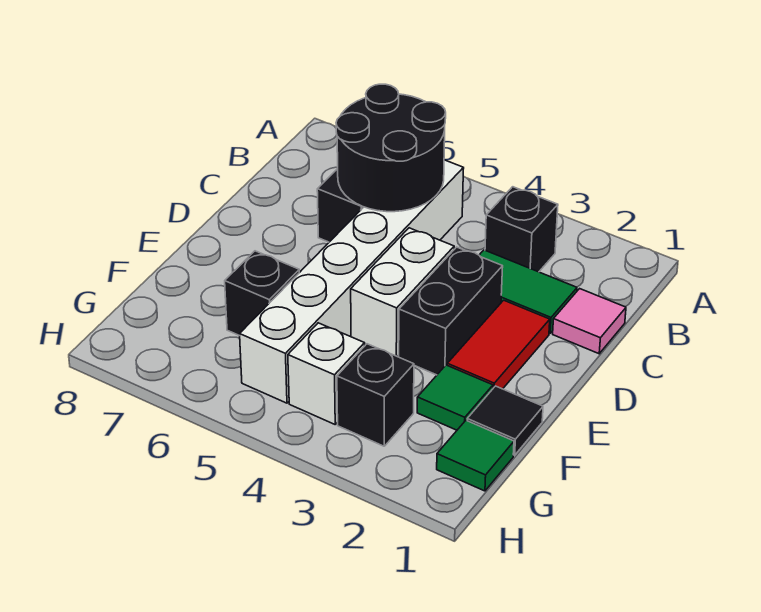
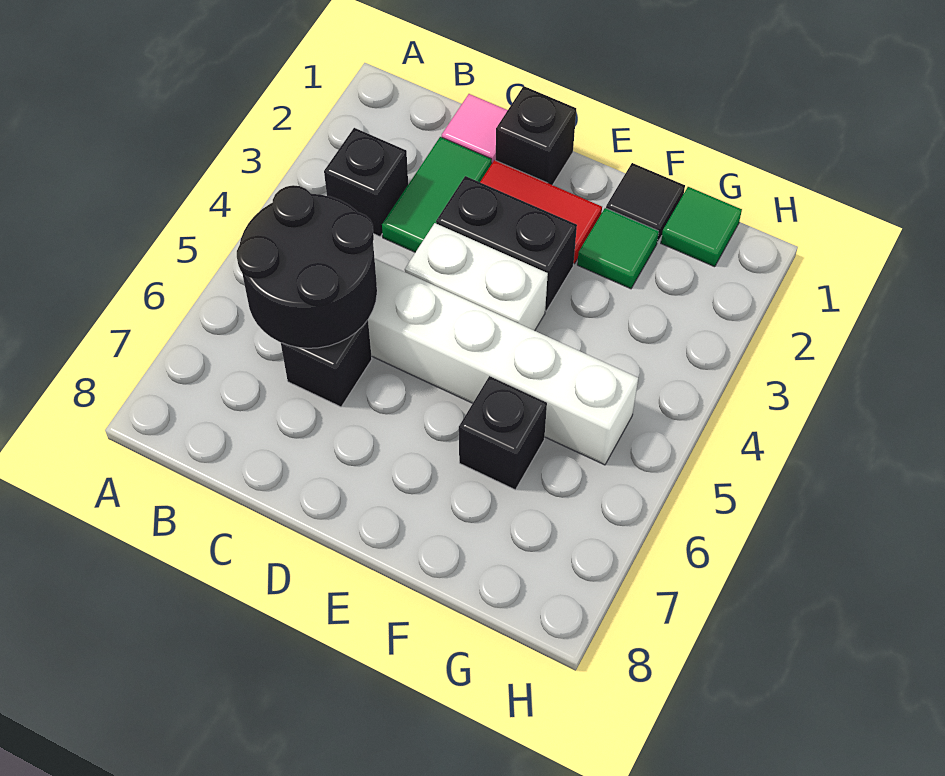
black brick G3 level 1 -> black brick D1 level 1
white brick G4 level 1 -> none

